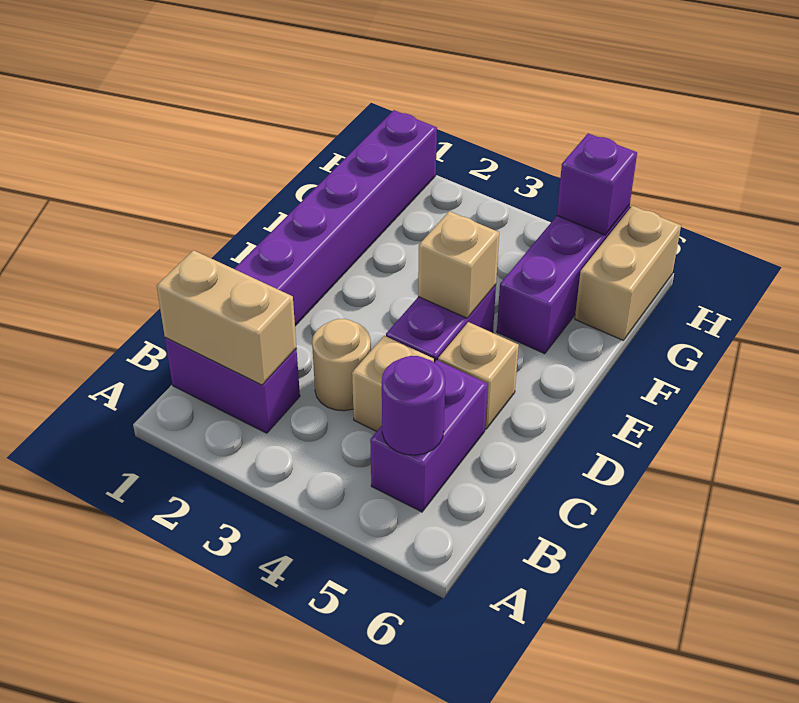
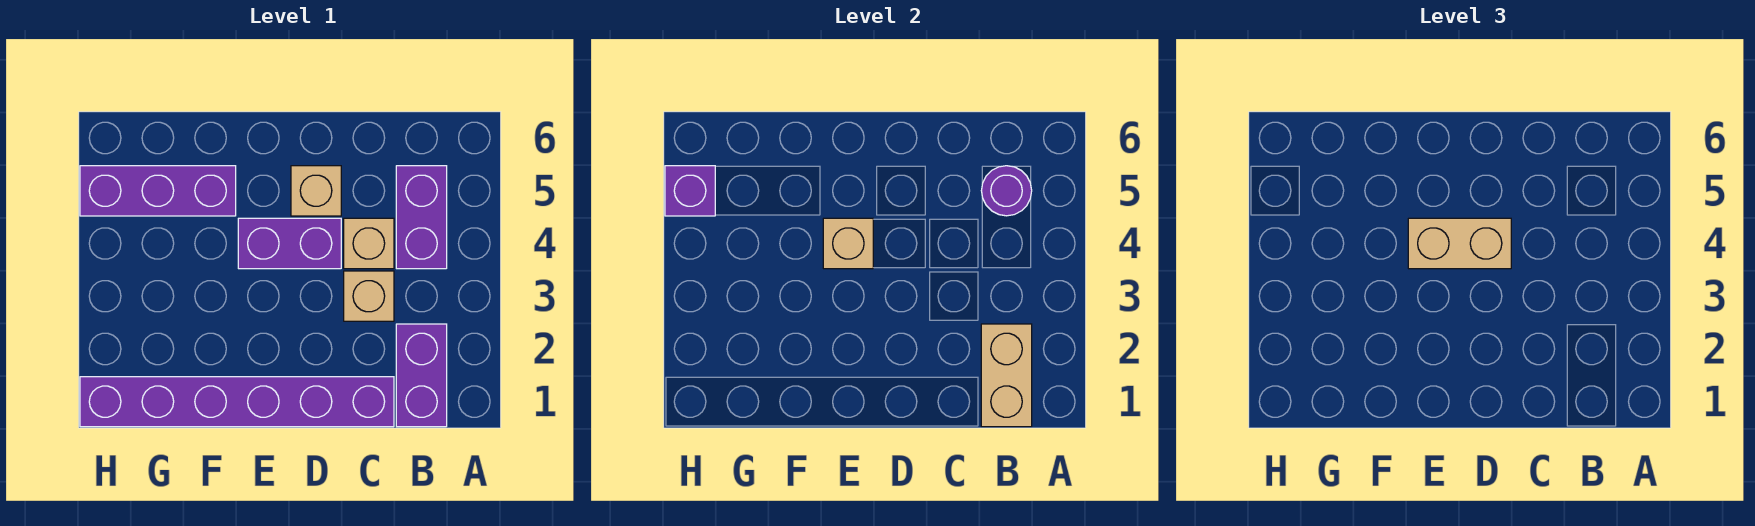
purple brick B5:C5 level 1 -> purple brick B4:B5 level 1
tan round brick C3 level 1 -> tan brick C3 level 1
tan brick G6:H6 level 1 -> tan brick D4:E4 level 3

